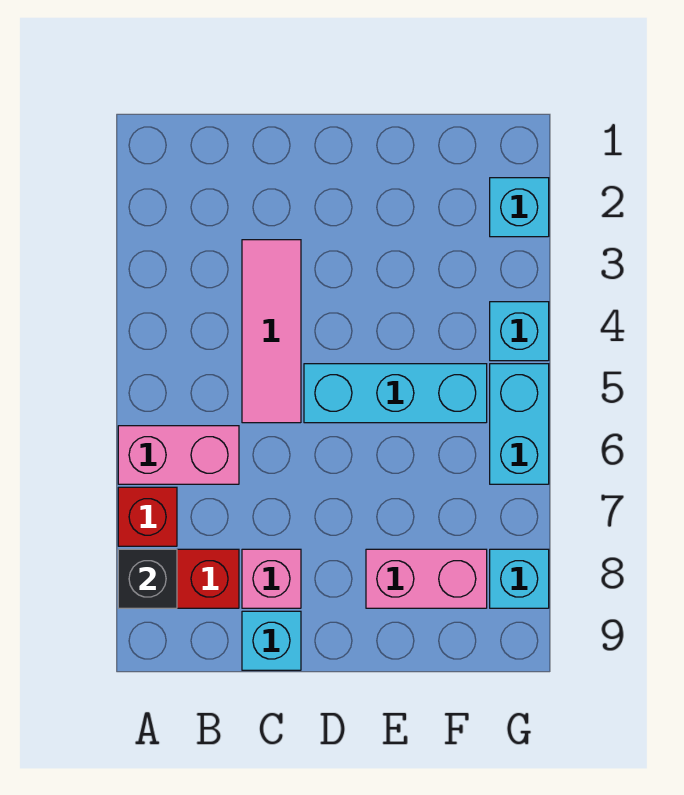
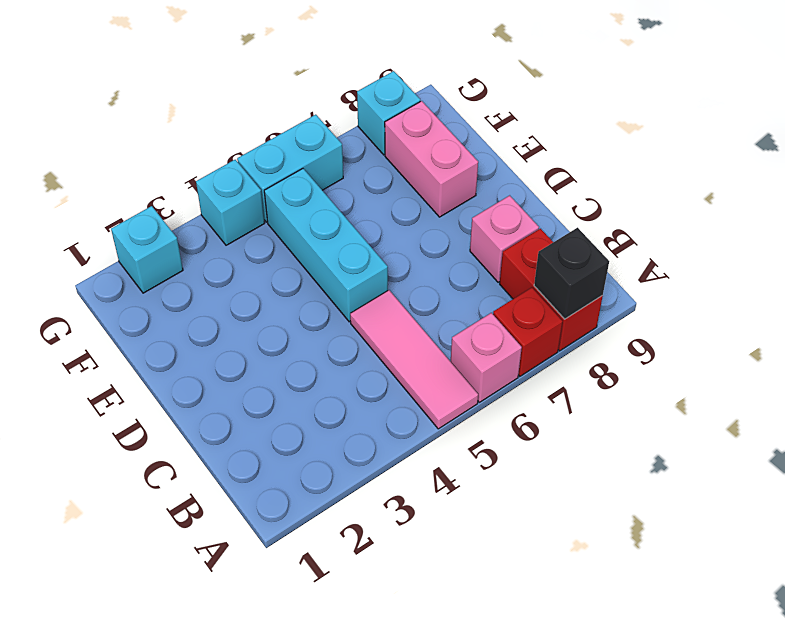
pink brick A6:B6 level 1 -> pink brick A6 level 1
pink tile C3:C5 level 1 -> pink tile A5:C5 level 1
cyan brick C9 level 1 -> none

